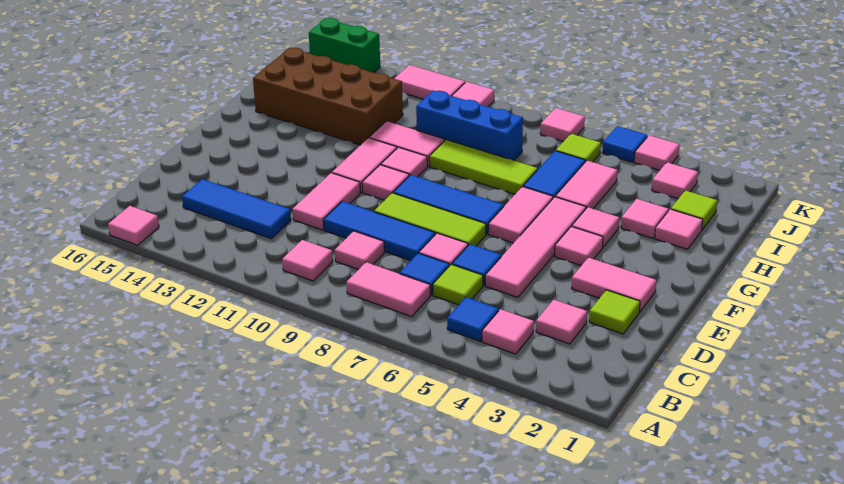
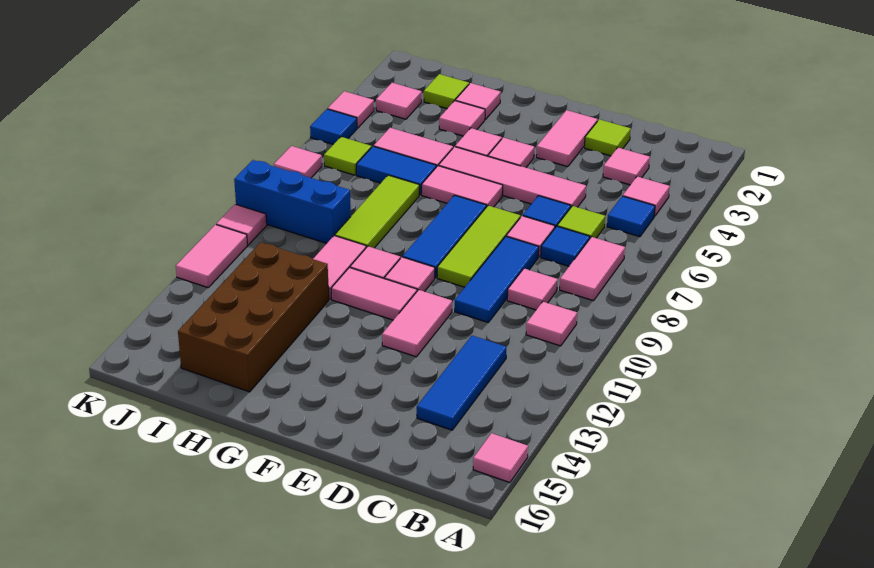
pink tile D11:E11 level 1 -> pink tile E11:E12 level 1
blue brick I8:I10 level 1 -> blue brick I9:K9 level 1
green brick K14:K15 level 1 -> none

